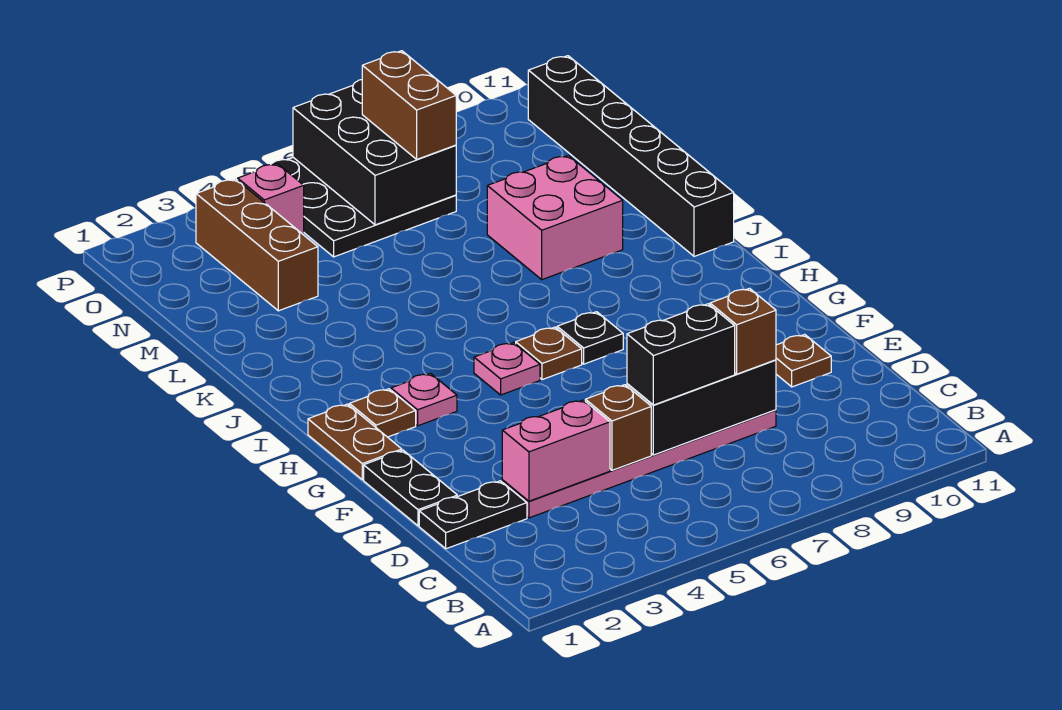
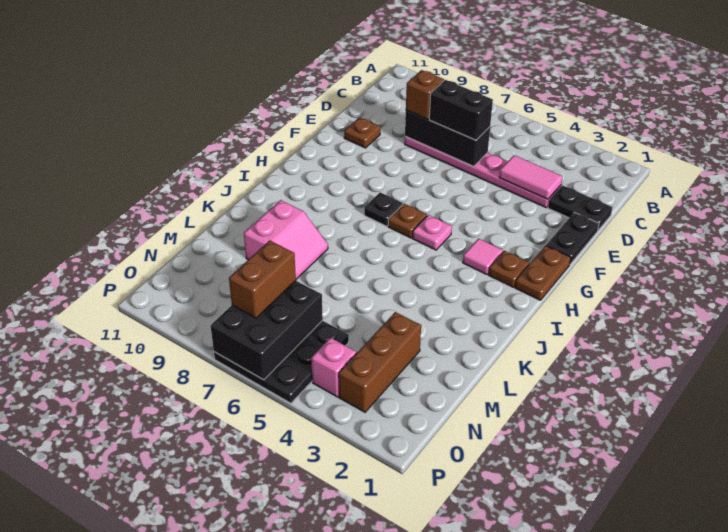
pink brick D3:D4 level 2 -> pink tile D3:D4 level 2
brown brick D5 level 2 -> none
pink plate H3 level 1 -> pink tile H3 level 1
black brick J11:O11 level 1 -> none
pink brick K8:L9 level 1 -> pink slope K8:L9 level 1 top 9

